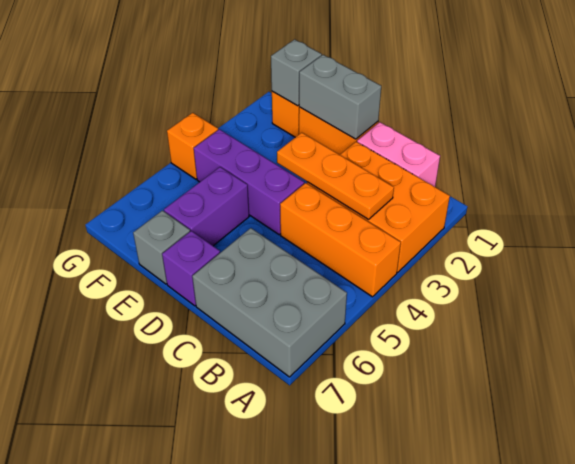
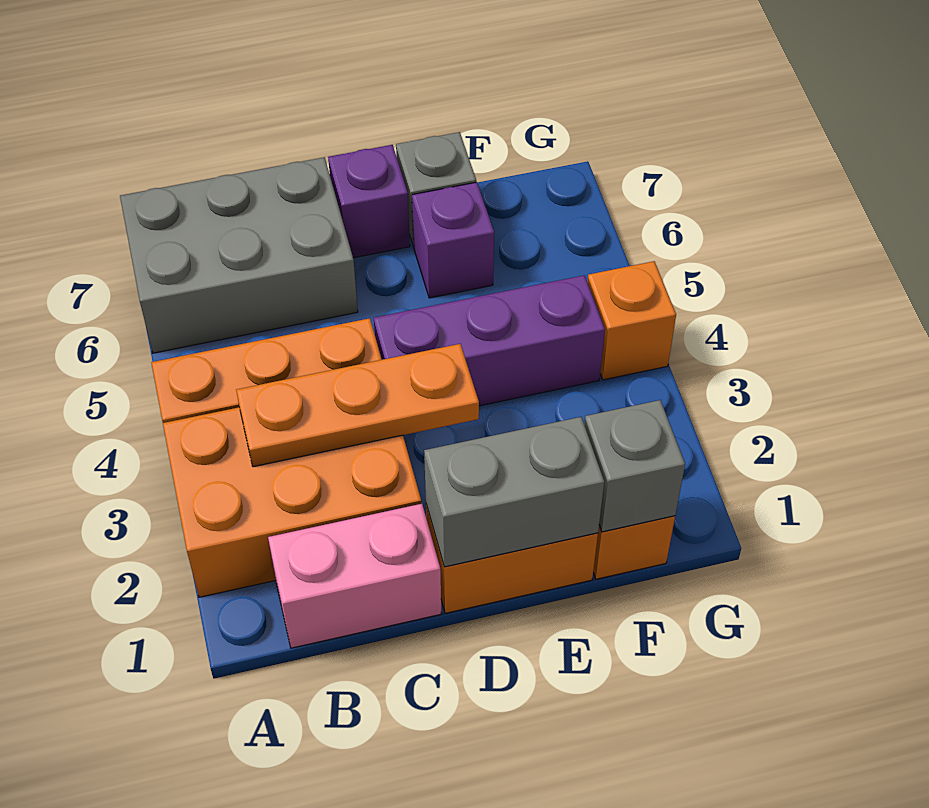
purple brick E5:E6 level 1 -> purple brick E6 level 1

